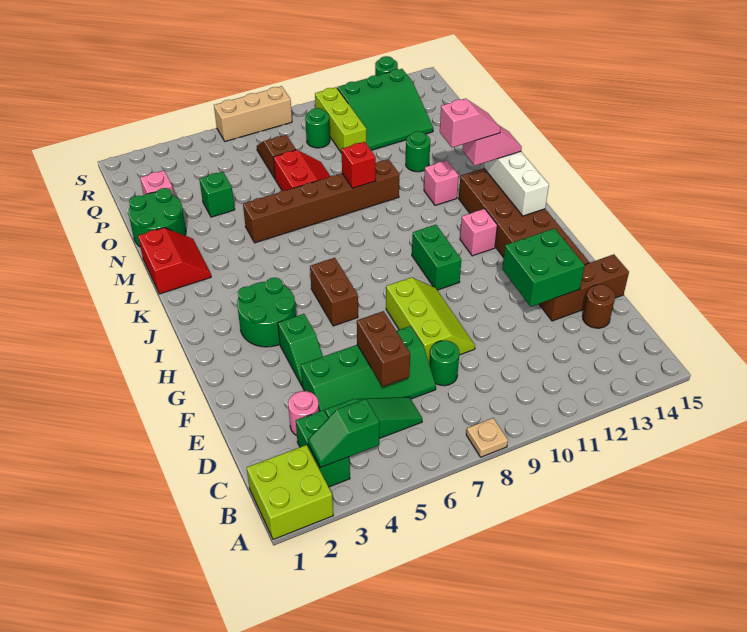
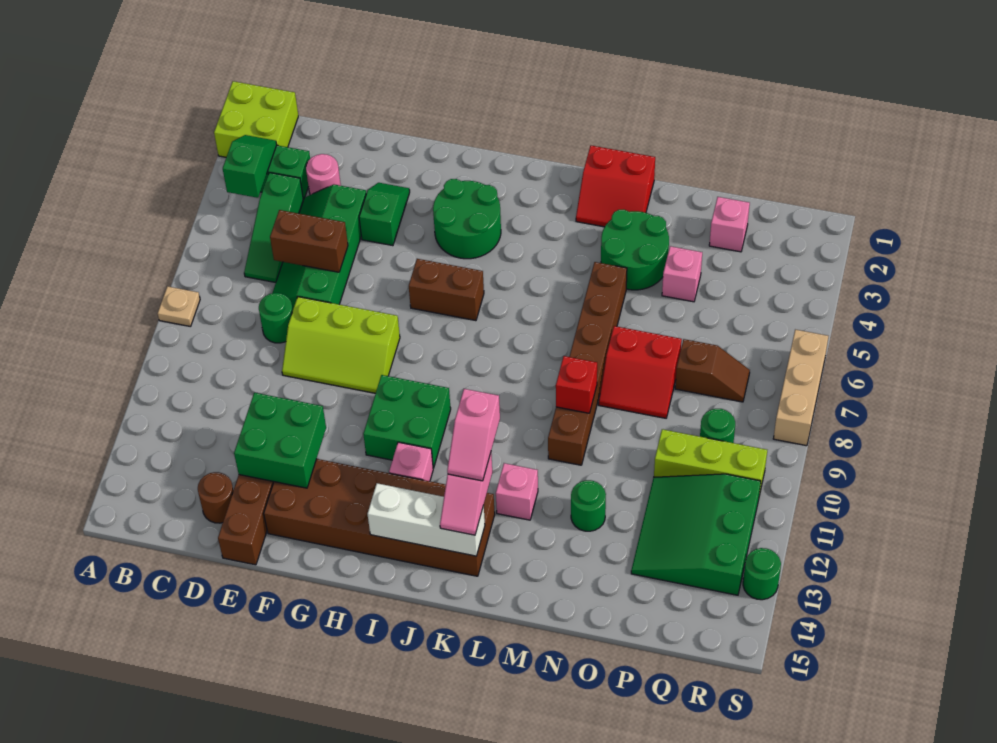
green slope F4:G4 level 1 top G -> green slope F3:F4 level 1 top 4
green brick H10:I10 level 1 -> green brick H10:I11 level 1
green round brick N1:O2 level 1 -> green round brick M3:N4 level 1
green brick O4 level 1 -> pink brick O4 level 1

